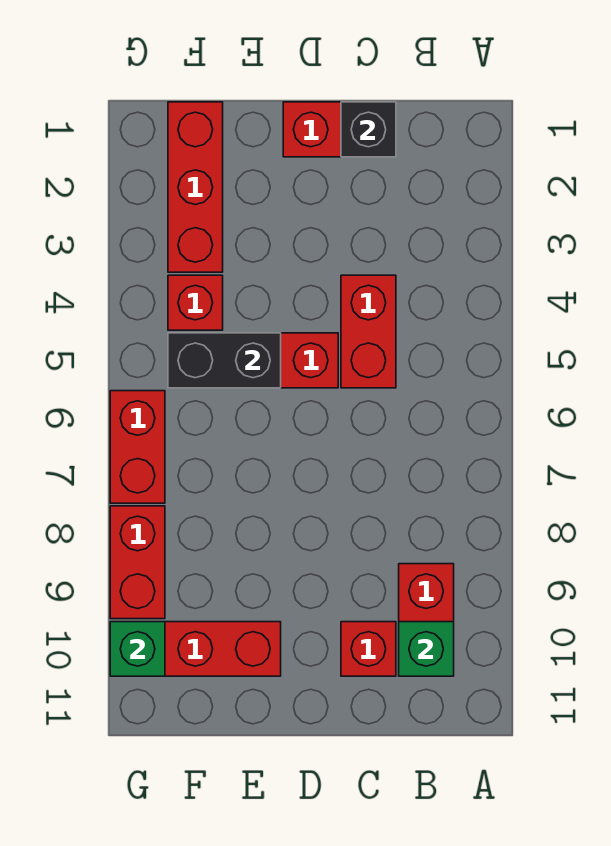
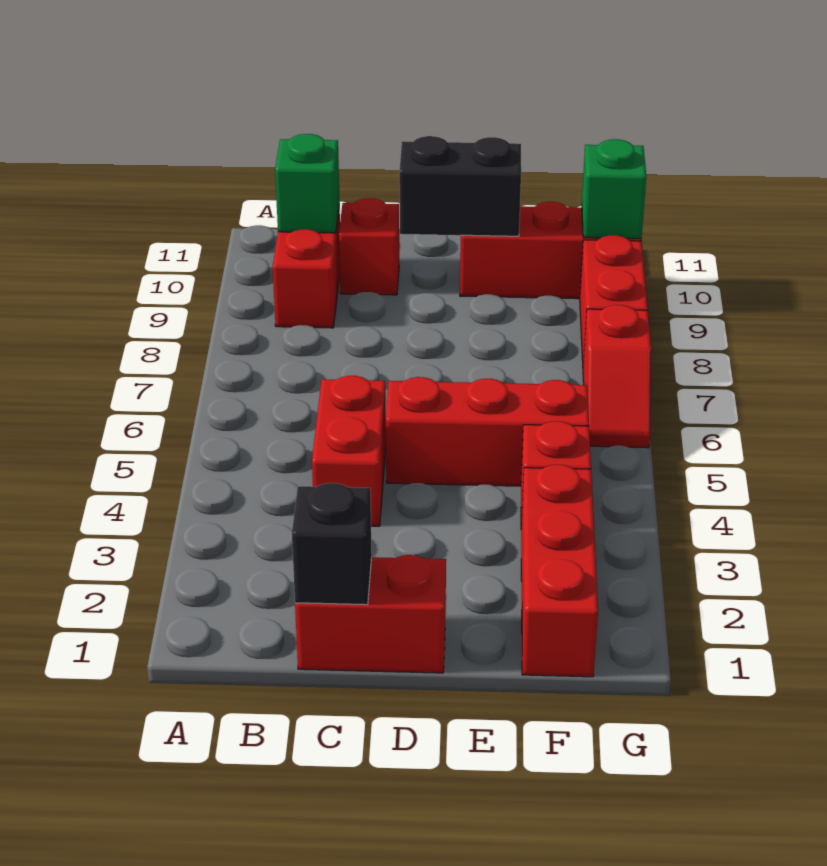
black brick E5:F5 level 2 -> black brick D10:E10 level 2
red brick G6:G7 level 1 -> red slope G6:G7 level 1 top 7

